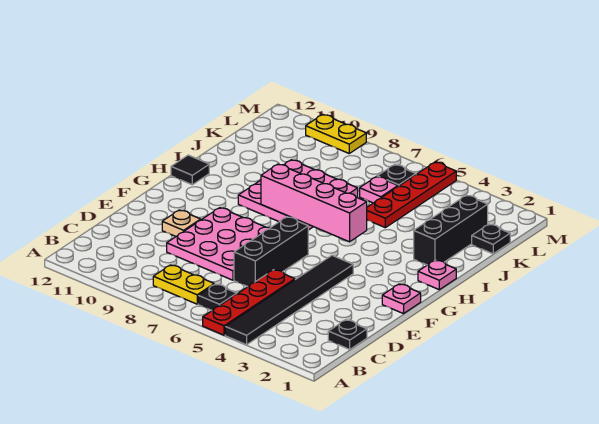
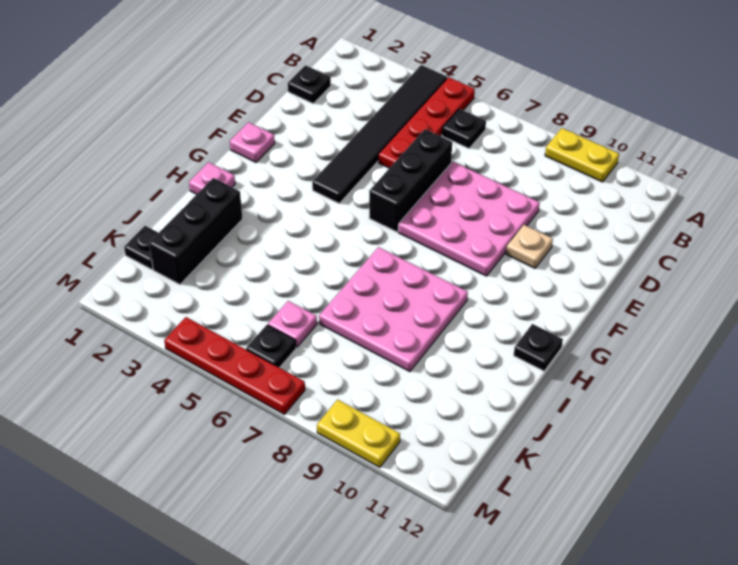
yellow plate B7:B8 level 1 -> yellow plate A9:A10 level 1
pink brick H5:H8 level 2 -> none
black tile H12 level 1 -> black plate H12 level 1
red plate J5:M5 level 1 -> red plate M4:M7 level 1

